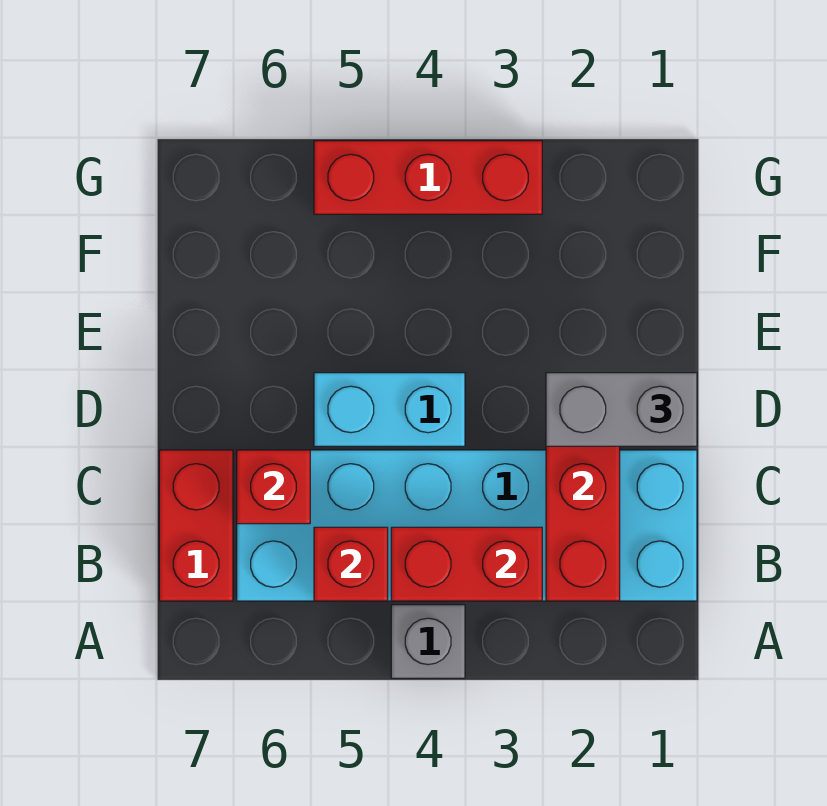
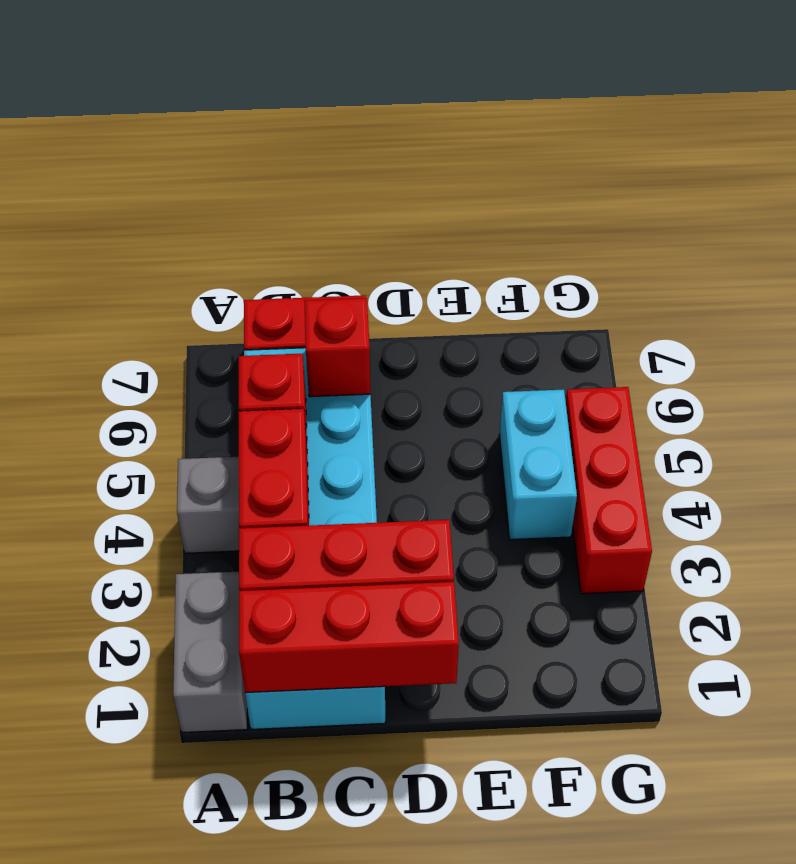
none -> red brick B1:D1 level 2
grey brick D1:D2 level 3 -> grey brick A1:A2 level 1
cyan brick D4:D5 level 1 -> cyan brick F4:F5 level 1

